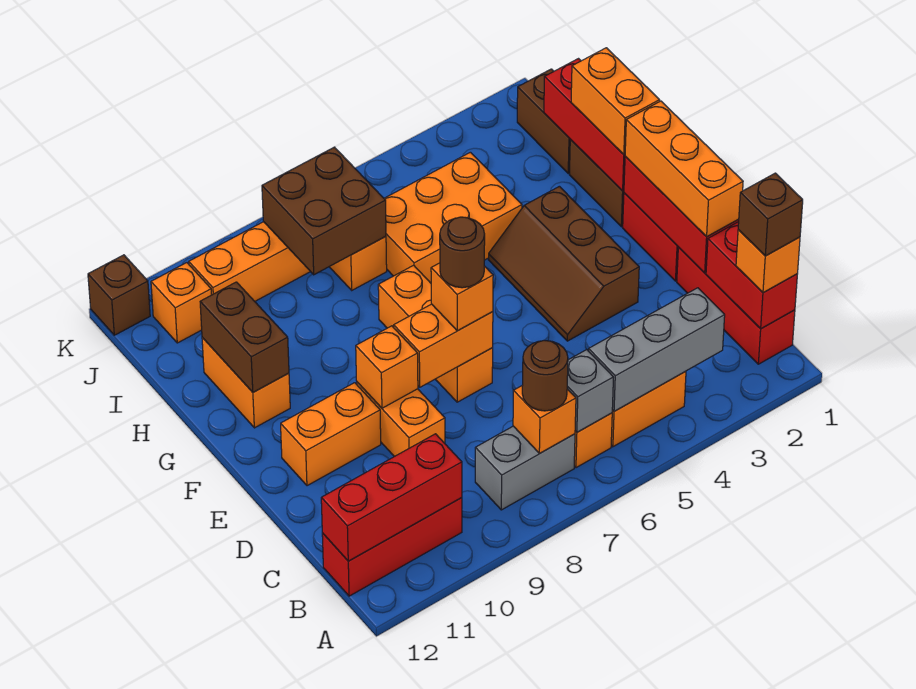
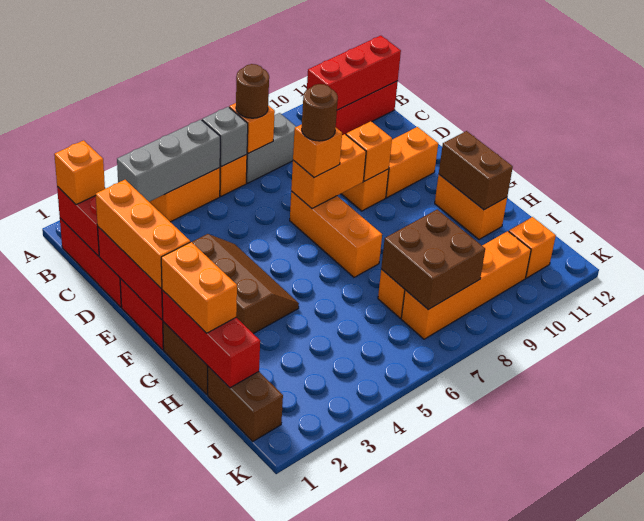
brown brick B1 level 4 -> none
orange brick H4:I6 level 1 -> none
brown brick K12 level 1 -> none

